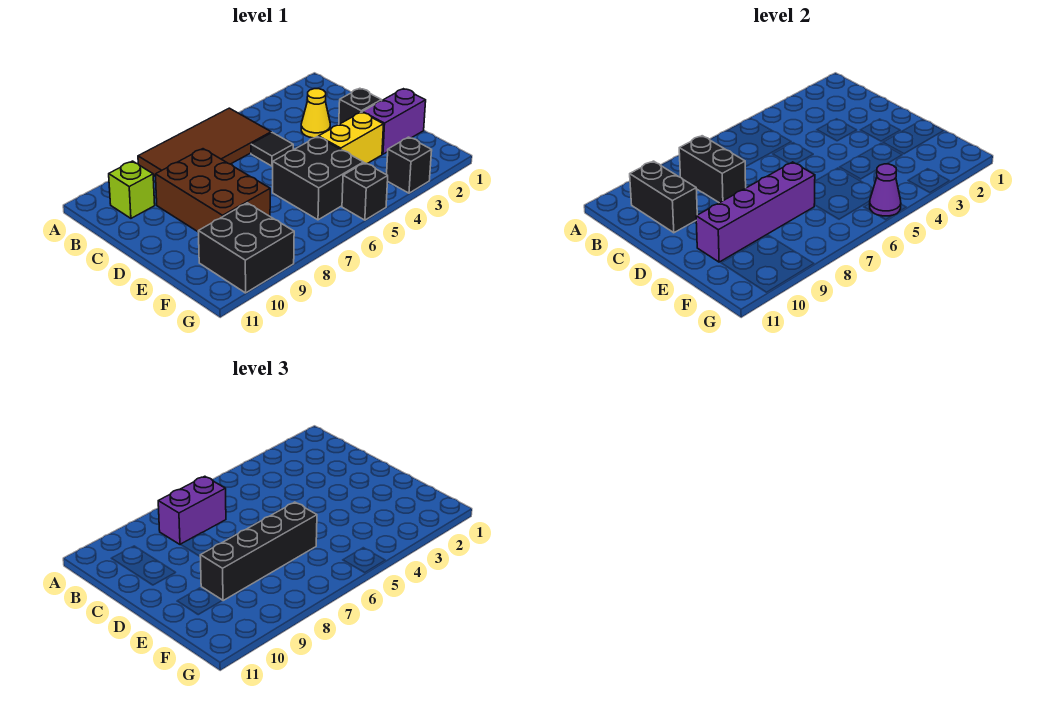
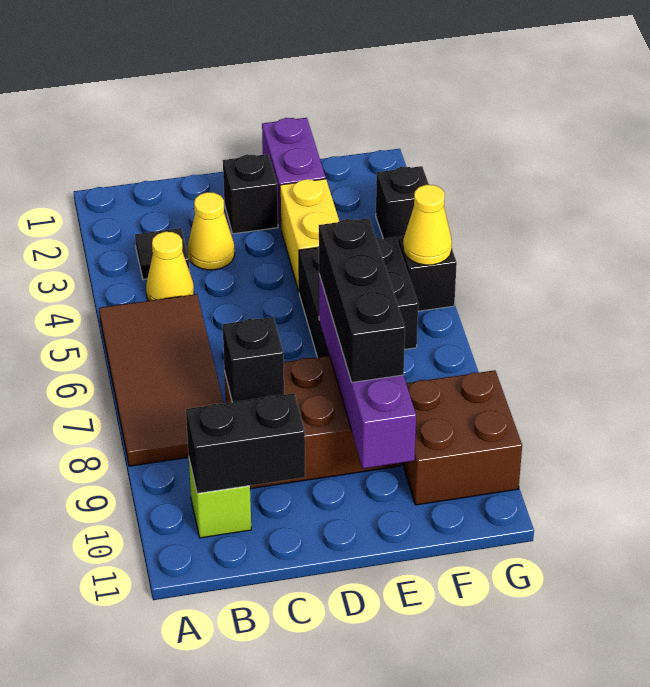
none -> yellow cone B4 level 1
purple brick B7:B8 level 3 -> none
black brick B8:C8 level 2 -> black brick C8 level 2
black tile C5 level 1 -> black tile B3 level 1
black brick E6:E9 level 3 -> black brick E7:E9 level 3
black brick F9:G10 level 1 -> brown brick F9:G10 level 1
purple cone G5 level 2 -> yellow cone G5 level 2

